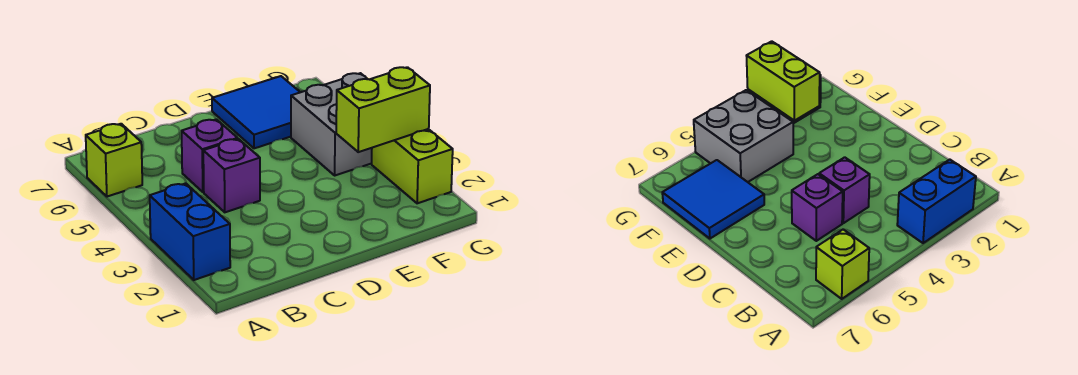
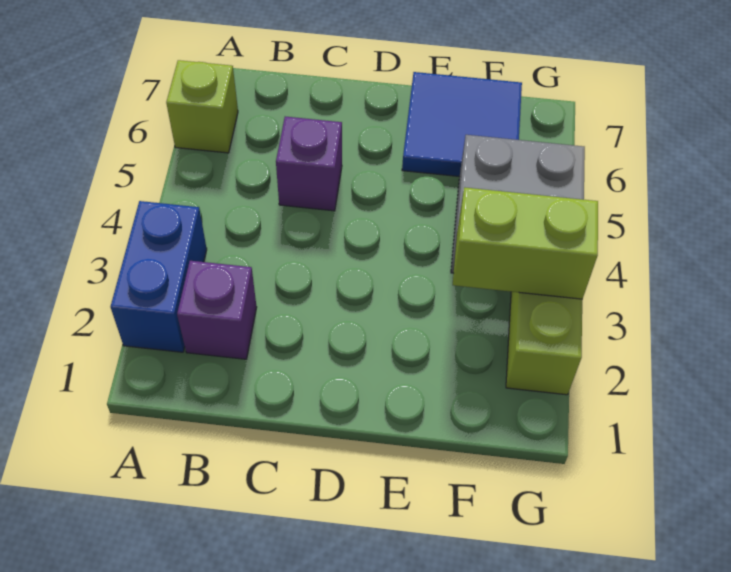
purple brick C4 level 1 -> purple brick B2 level 1

